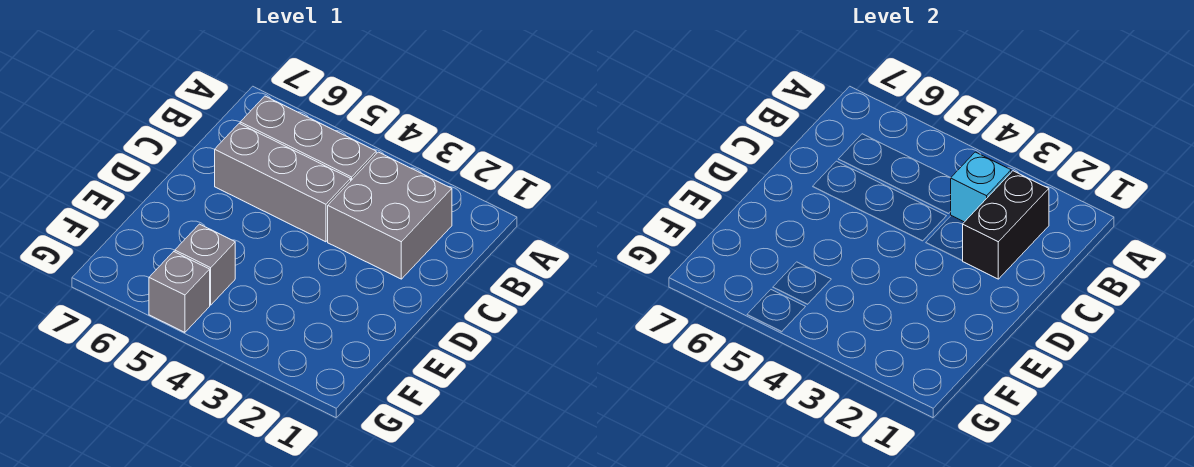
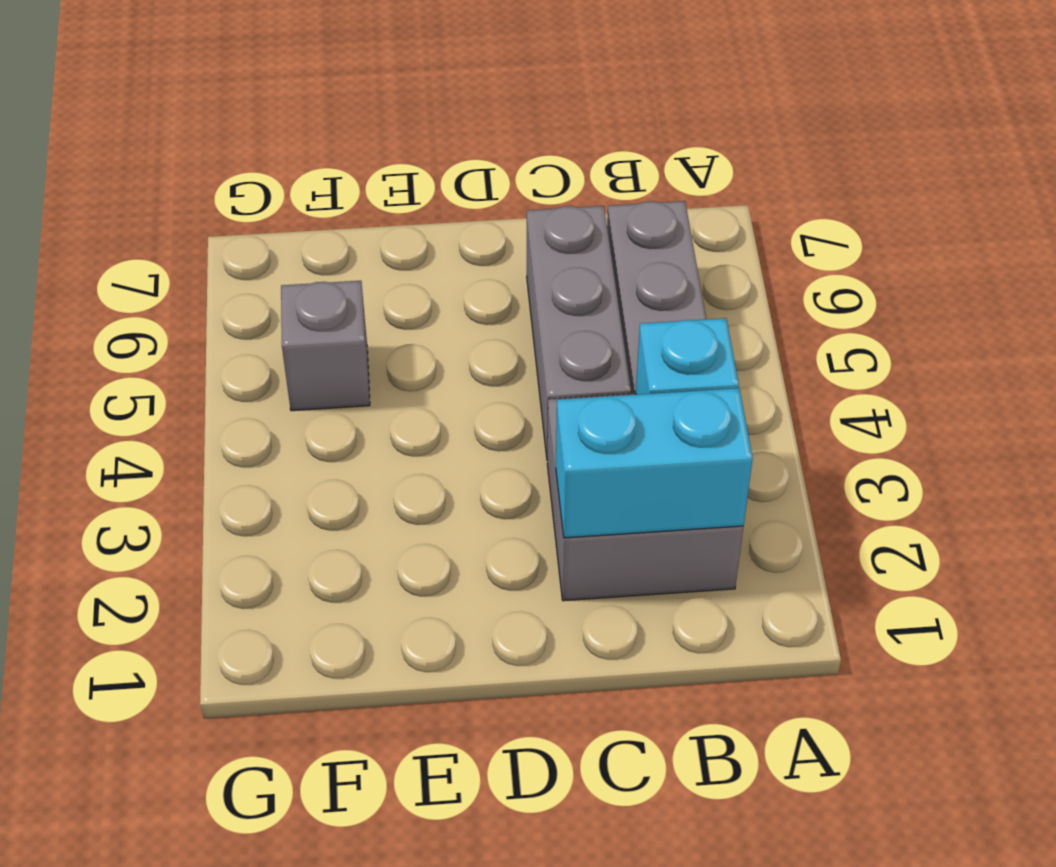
black brick B2:C2 level 2 -> cyan brick B2:C2 level 2
grey brick G5 level 1 -> none

